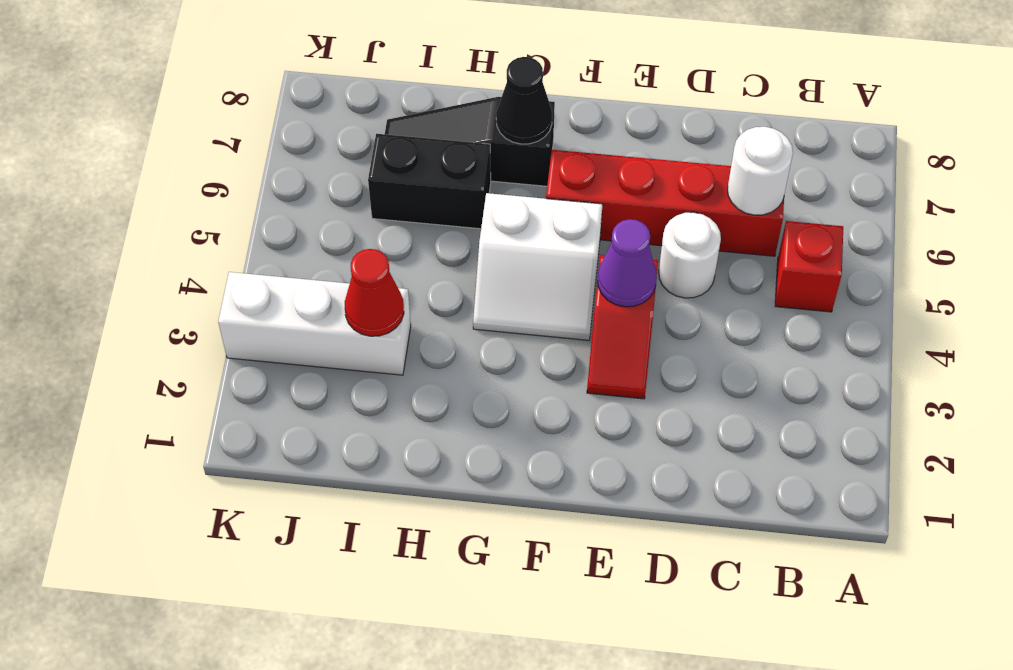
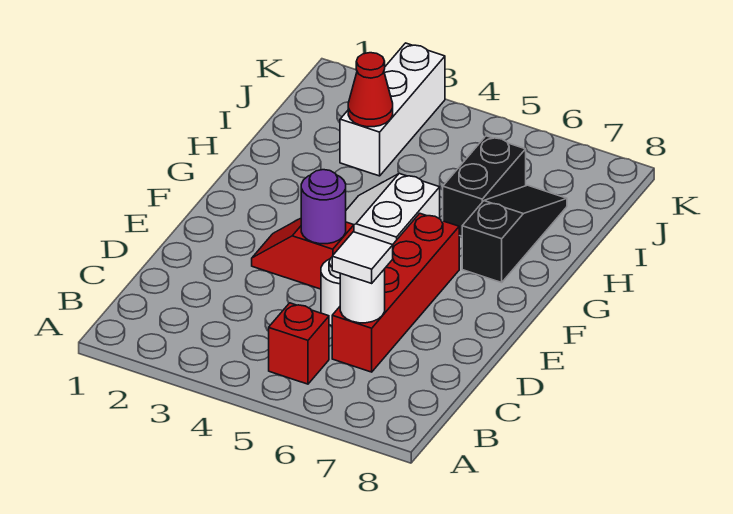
none -> white tile C6 level 3
purple cone E4 level 2 -> purple round brick E4 level 2
black cone G7 level 2 -> none

